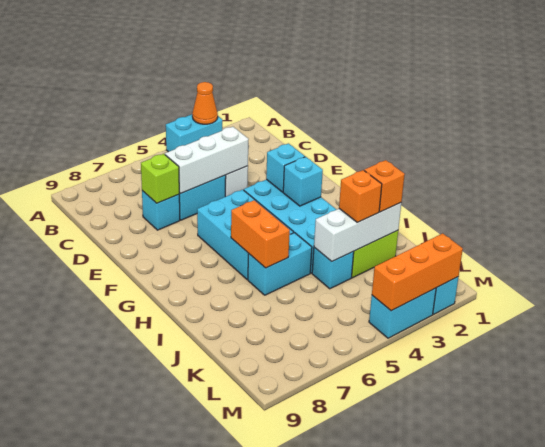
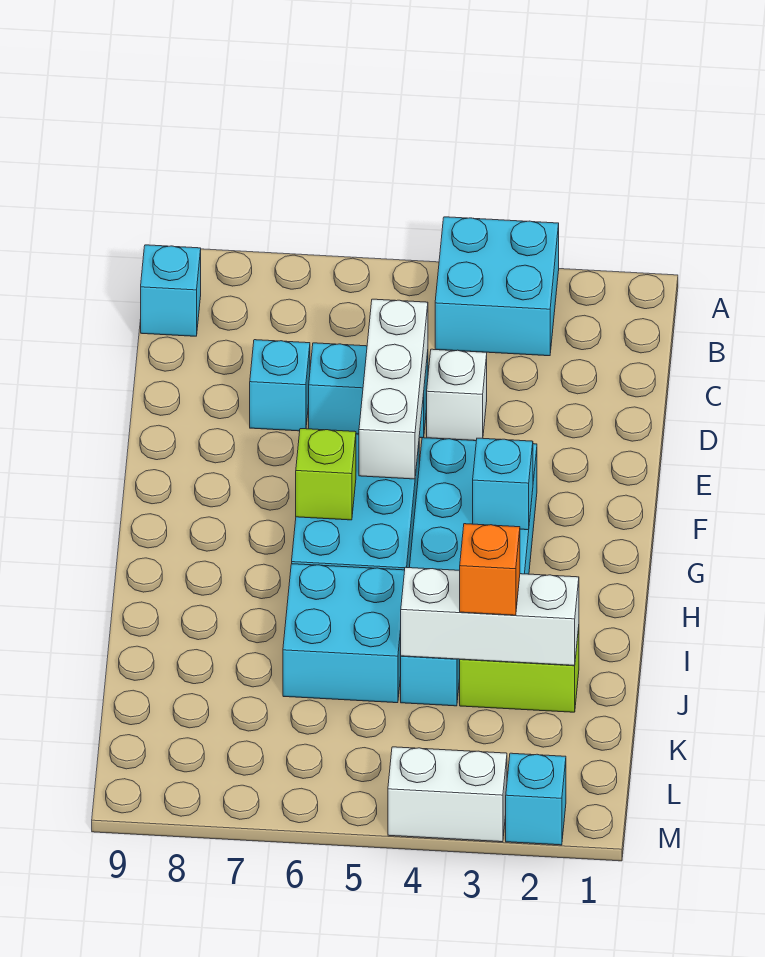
cyan brick A3:A4 level 1 -> cyan brick A3:B4 level 1
orange cone A3 level 2 -> none
white brick D4:D6 level 2 -> white brick D5:F5 level 2
lime brick D7 level 2 -> lime brick G6 level 2
cyan brick F3 level 2 -> cyan brick B9 level 1
orange brick H6:I6 level 2 -> none
cyan brick I5:I6 level 1 -> cyan brick I5:J6 level 1
orange brick J2 level 3 -> none
orange brick M2:M4 level 2 -> none
cyan brick M3:M4 level 1 -> white brick M3:M4 level 1

